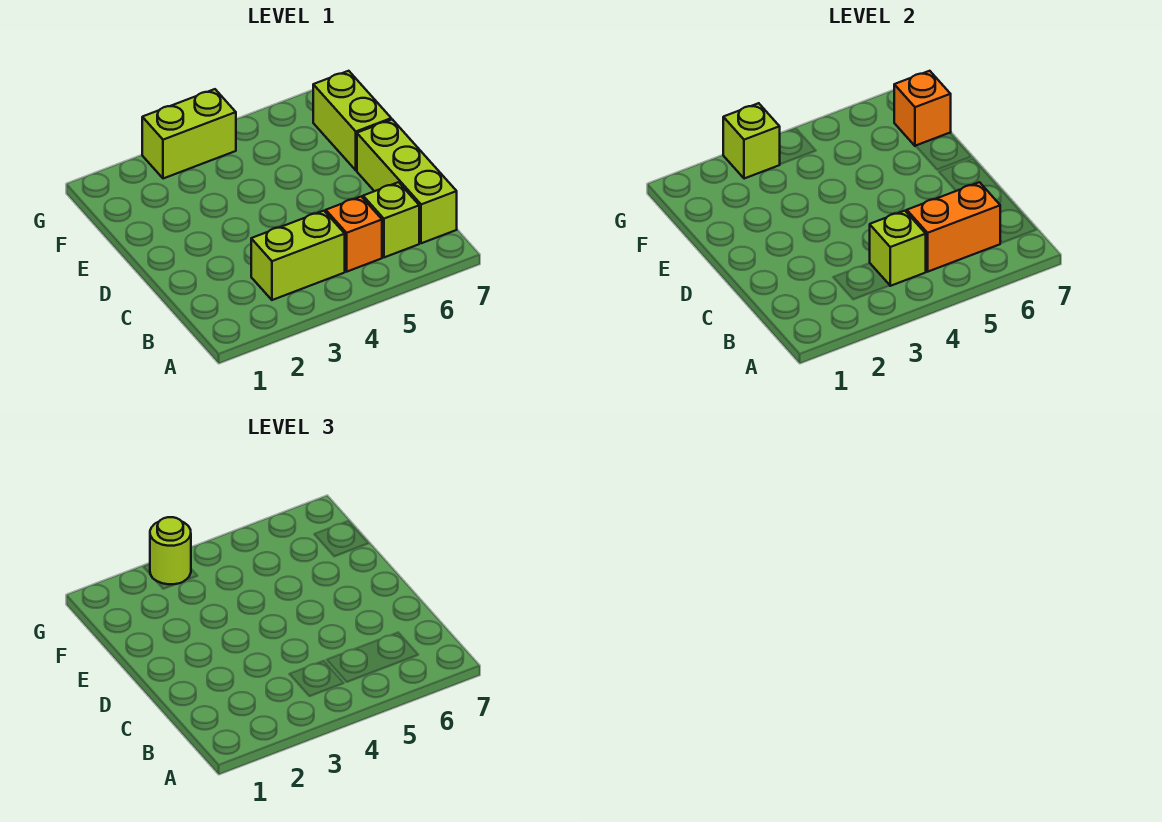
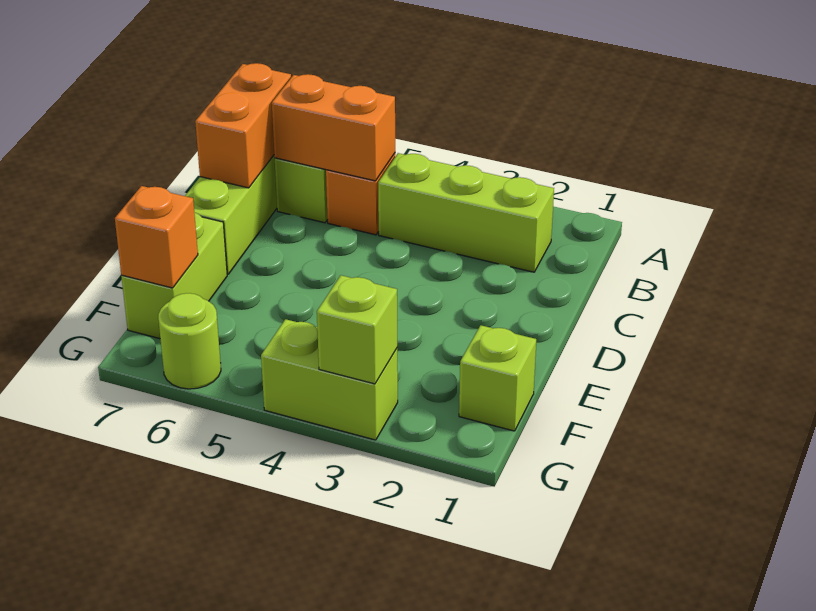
lime brick B3:B4 level 1 -> lime brick B2:B4 level 1
lime brick B4 level 2 -> lime brick F1 level 1
none -> orange brick B7:C7 level 2
lime round brick G3 level 3 -> lime round brick G6 level 1

